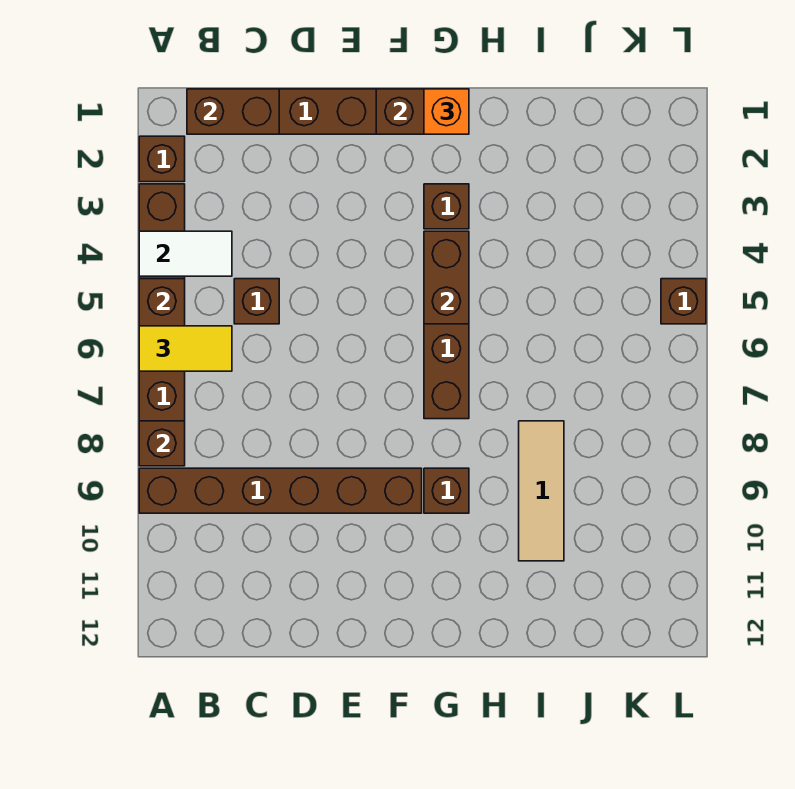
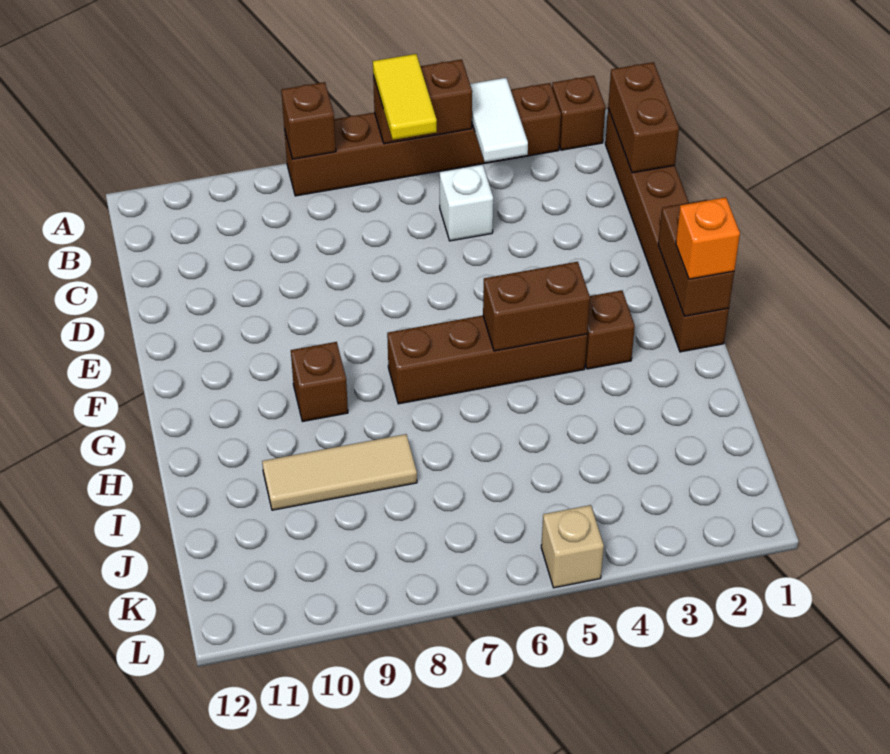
brown brick A9:F9 level 1 -> none
brown brick C5 level 1 -> white brick C5 level 1
brown brick L5 level 1 -> tan brick L5 level 1

